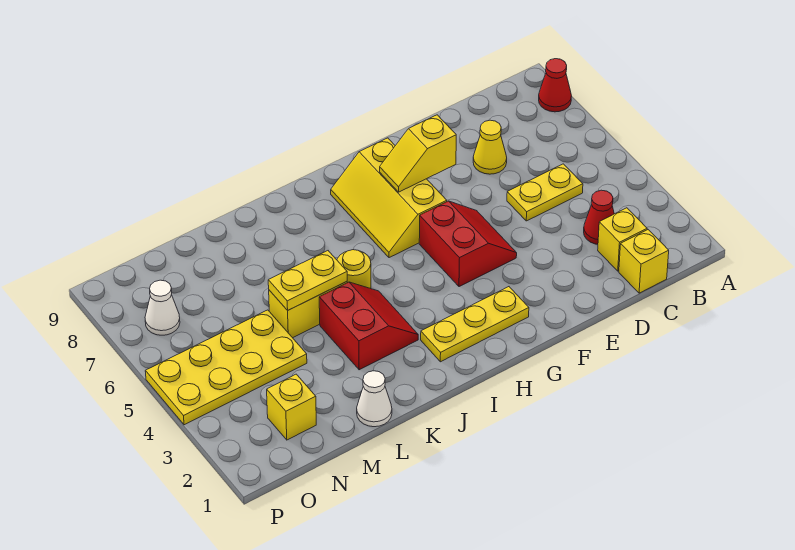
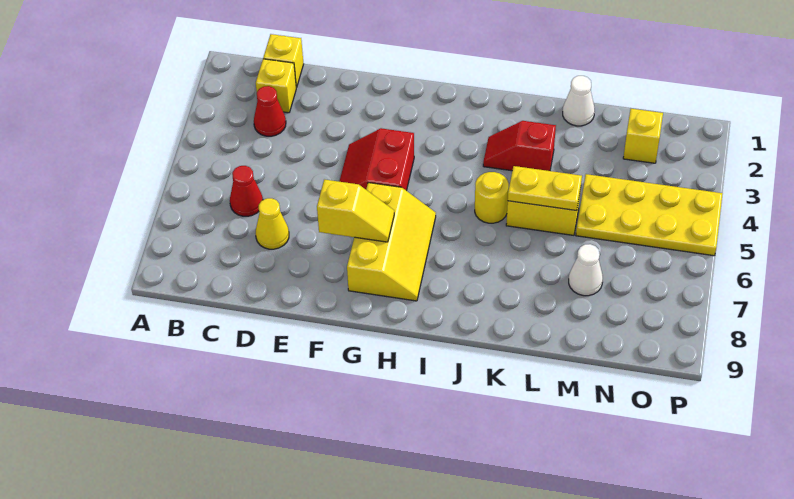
red cone A8 level 1 -> red cone C6 level 1
yellow plate C5:D5 level 1 -> none
yellow plate G2:I2 level 1 -> none
red slope J3:K4 level 1 top K -> red slope J3:K3 level 1 top K
white cone O7 level 1 -> white cone M7 level 1

